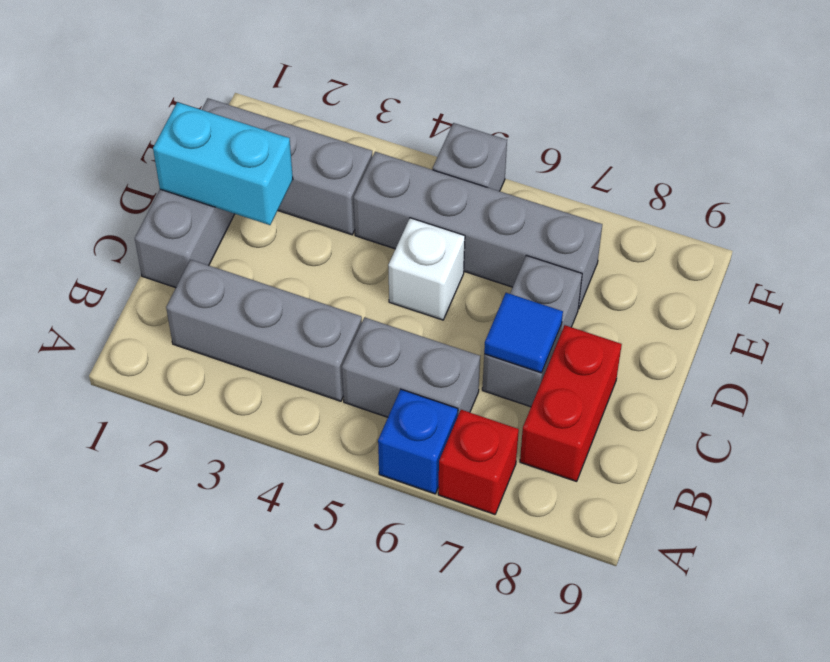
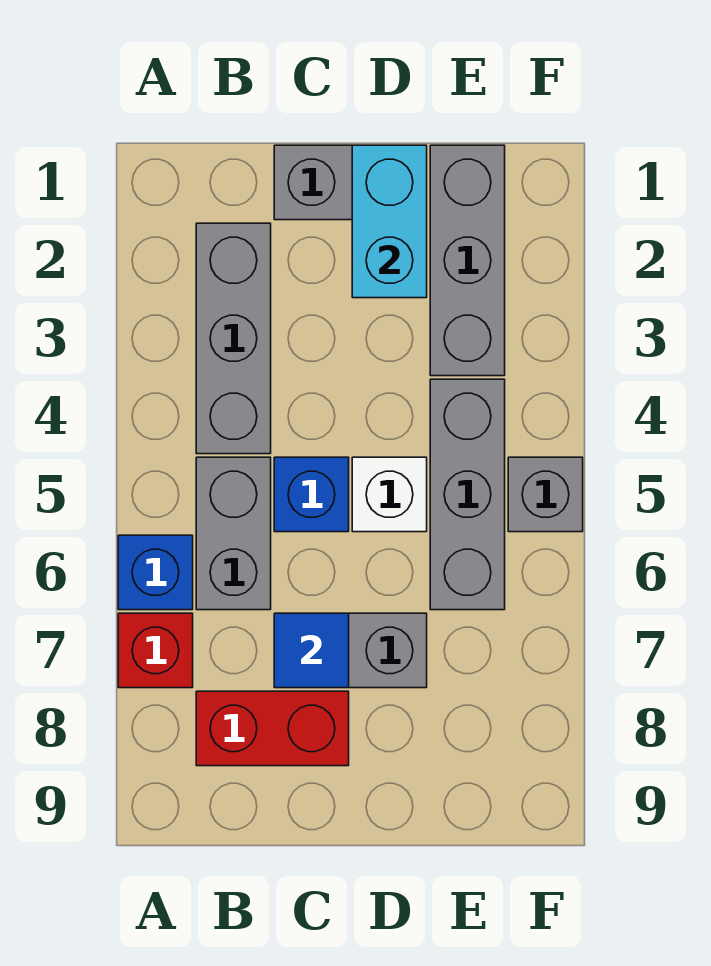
none -> blue brick C5 level 1
grey brick E4:E7 level 1 -> grey brick E4:E6 level 1

